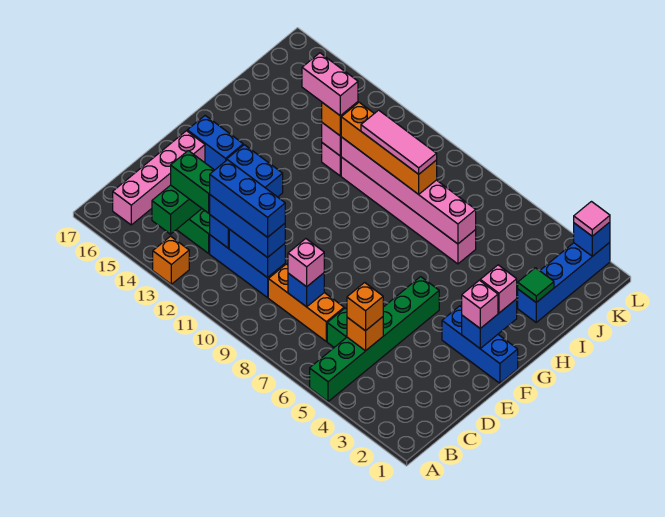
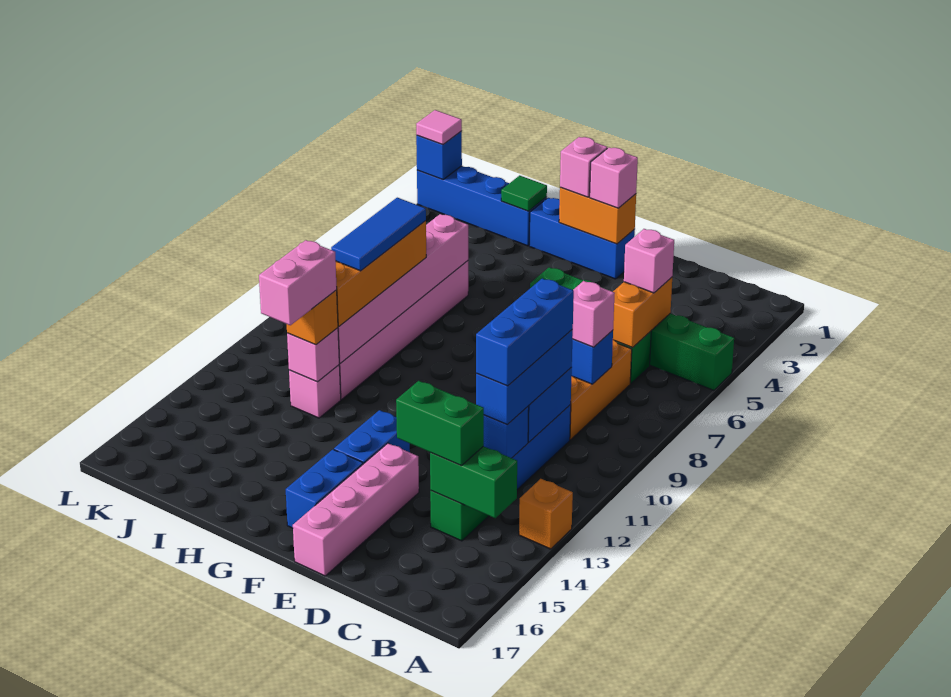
pink brick B16:E16 level 1 -> pink brick E14:E17 level 1
orange brick C5 level 2 -> orange brick C5:C6 level 2
orange brick C5 level 3 -> pink brick C5 level 3
green brick C13:C14 level 3 -> green brick C14:D14 level 3
blue brick F1:F3 level 1 -> blue brick F2:H2 level 1
blue brick F2:G2 level 2 -> orange brick F2:G2 level 2
pink tile I8:I10 level 4 -> blue tile I8:I10 level 4

